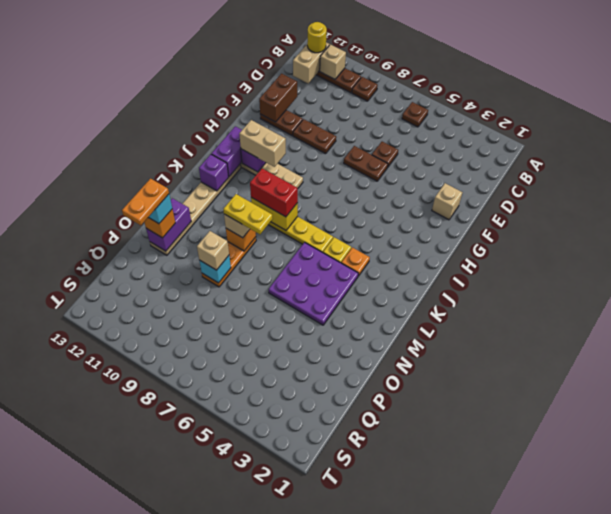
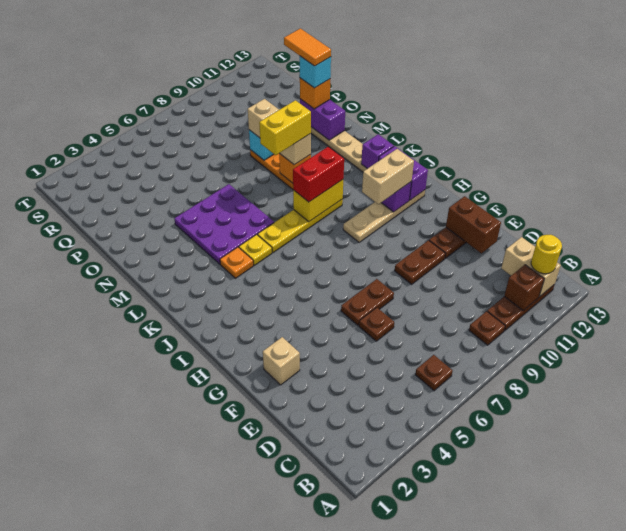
tan brick B11 level 2 -> brown brick B11 level 2
yellow plate M8:M9 level 4 -> yellow brick M8:M9 level 4
orange plate O12:P12 level 5 -> orange tile O12:P12 level 5

